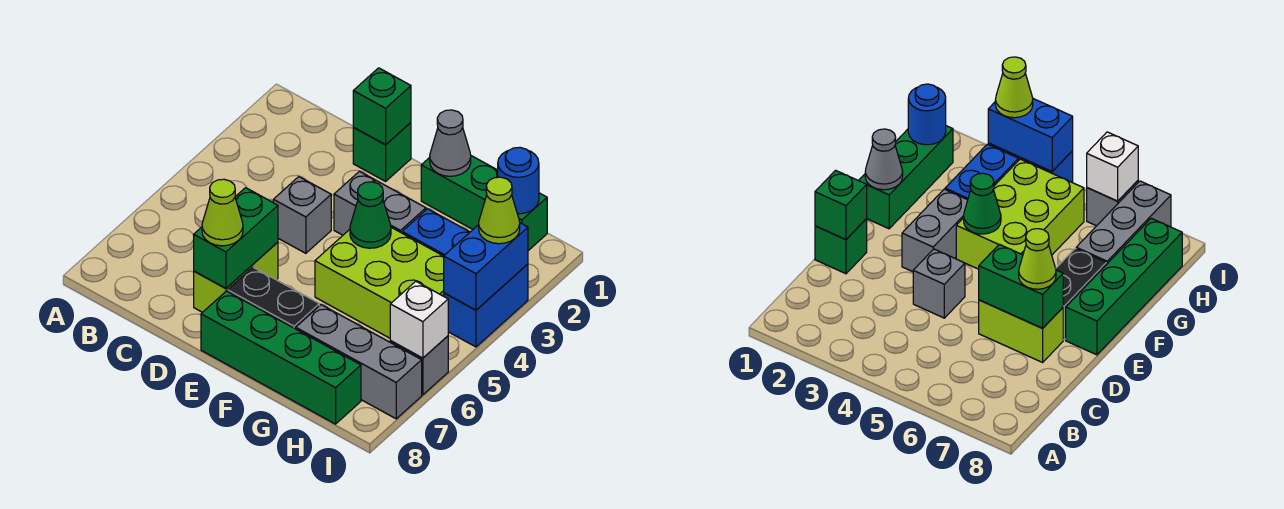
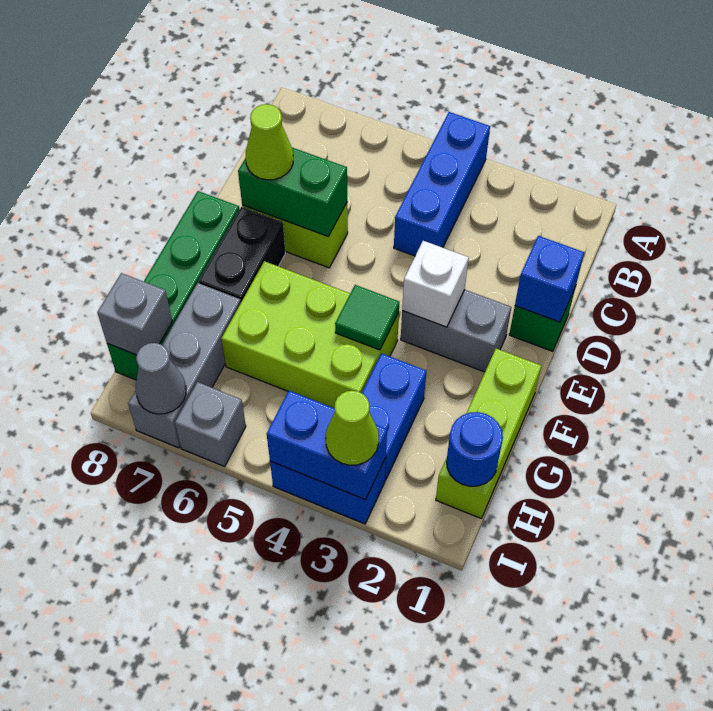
none -> blue brick A4:C4 level 1
green brick D1 level 2 -> blue brick D1 level 2
grey brick D4 level 1 -> grey brick H8 level 2
grey brick E3:F3 level 1 -> grey brick E2:E3 level 1
green brick F1:H1 level 1 -> lime brick F1:H1 level 1
grey cone F1 level 2 -> grey cone I7 level 2
lime brick F4:H5 level 1 -> lime brick F4:G6 level 1
green cone F4 level 2 -> green tile F4 level 2
white brick I6 level 2 -> white brick E3 level 2

